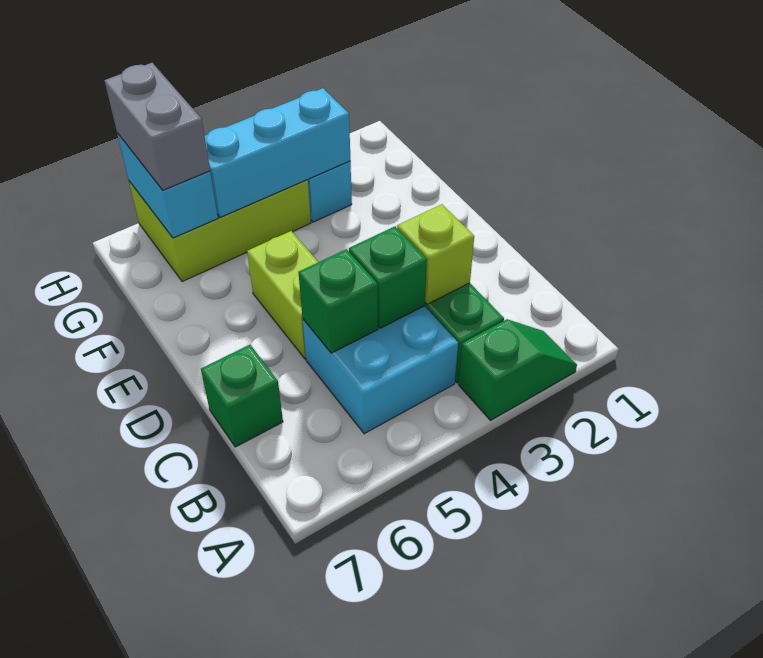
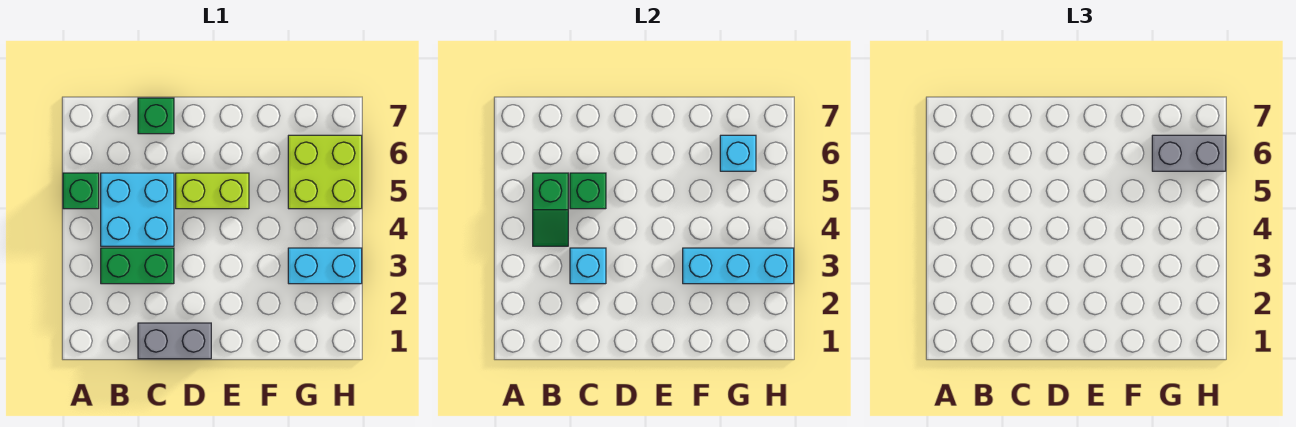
green slope A2:A3 level 1 top 3 -> green slope B4:B5 level 2 top 5
none -> grey brick C1:D1 level 1
lime brick C3 level 2 -> cyan brick C3 level 2
green brick C4 level 2 -> green brick A5 level 1
cyan brick G3:G5 level 2 -> cyan brick F3:H3 level 2
lime brick G4:H6 level 1 -> lime brick G5:H6 level 1
cyan brick G6:H6 level 2 -> cyan brick G6 level 2

